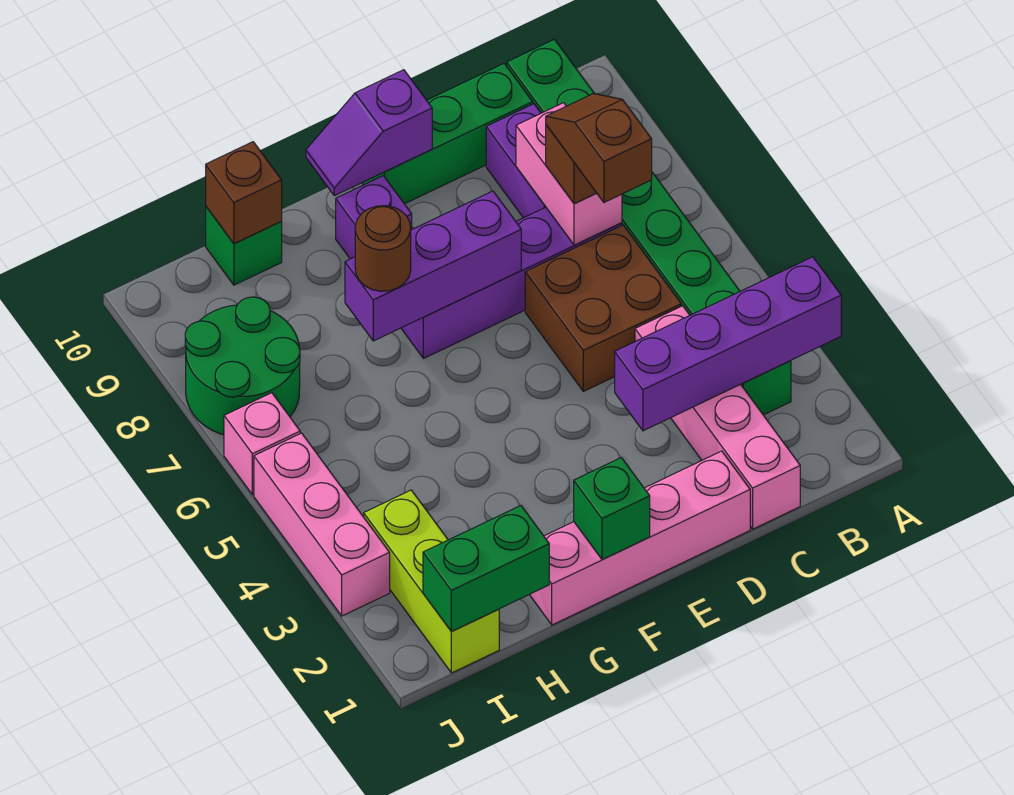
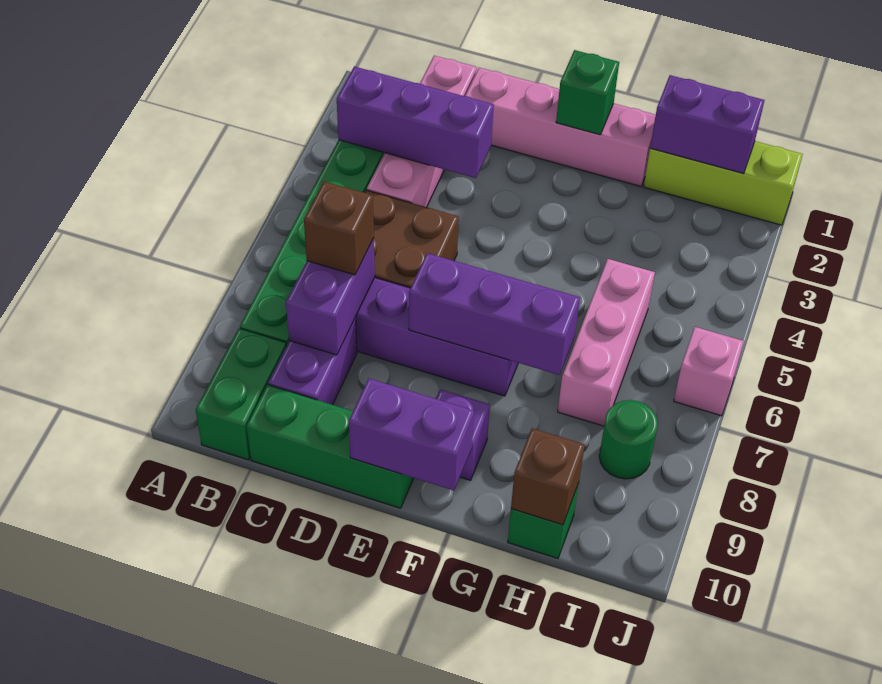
purple brick A3:D3 level 2 -> purple brick B3:D3 level 2
brown slope C6:C7 level 4 top 6 -> none
pink brick C7:C8 level 2 -> purple brick C7:C8 level 2
purple slope E10:F10 level 2 top E -> purple brick E10:F10 level 2
brown round brick G7 level 3 -> none
green brick H1:I1 level 2 -> purple brick H1:I1 level 2
lime brick I1:I3 level 1 -> lime brick H1:J1 level 1
green round brick I7:J8 level 1 -> green round brick I8 level 1
pink brick J3:J5 level 1 -> pink brick H5:H7 level 1

